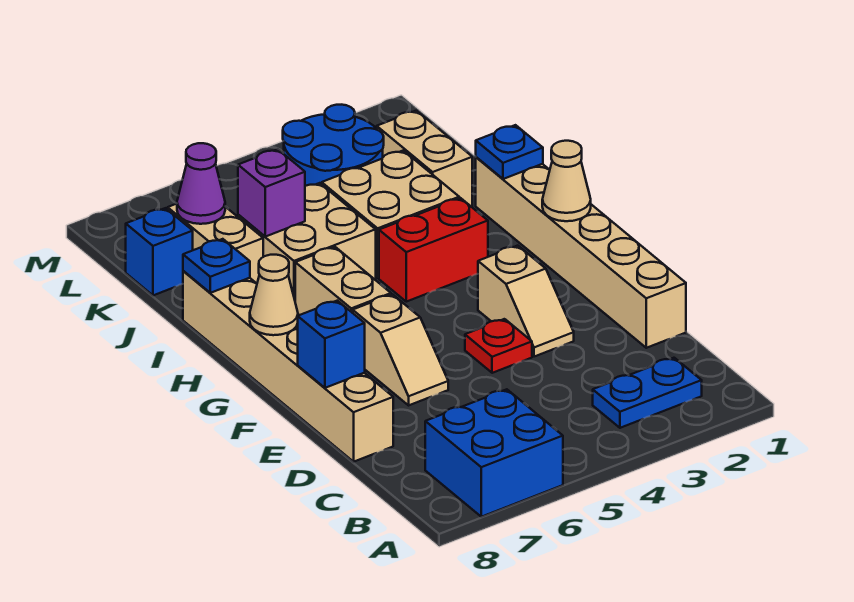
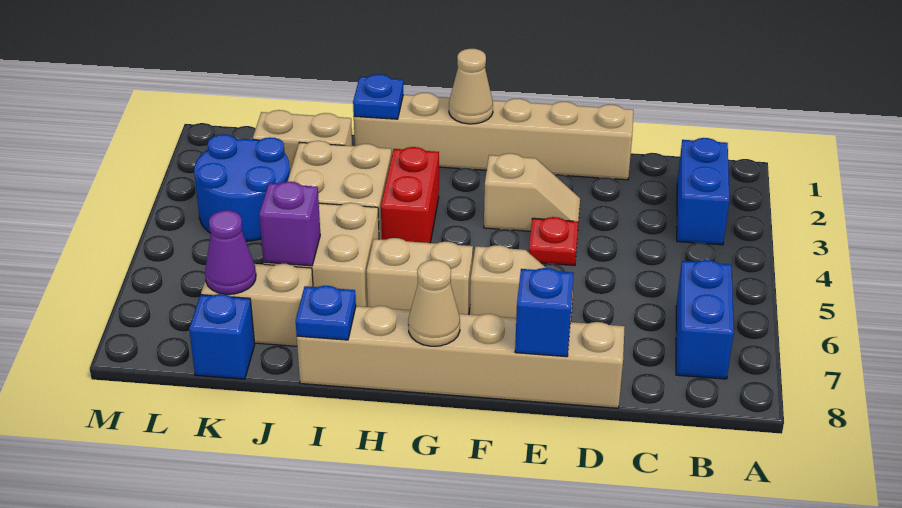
blue brick A6:B7 level 1 -> blue brick B6:B7 level 1
blue plate B2:B3 level 1 -> blue brick B2:B3 level 1

